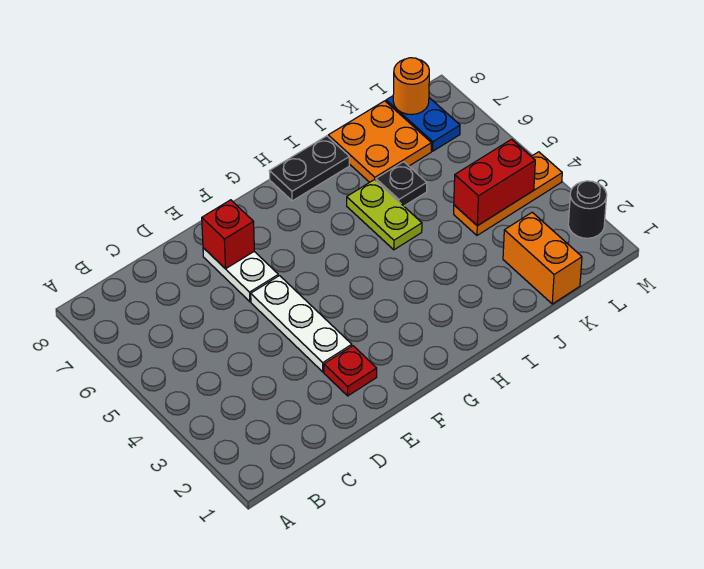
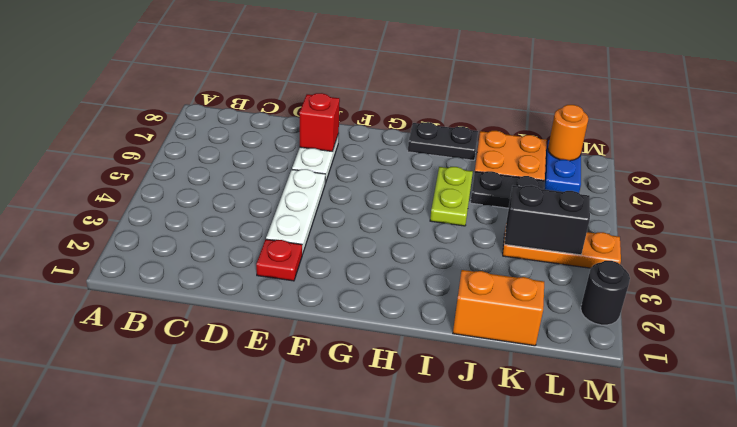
black plate J6 level 1 -> black plate J6:K6 level 1
orange brick K1:K2 level 1 -> orange brick J1:K1 level 1
red brick K4:L4 level 2 -> black brick K4:L4 level 2

